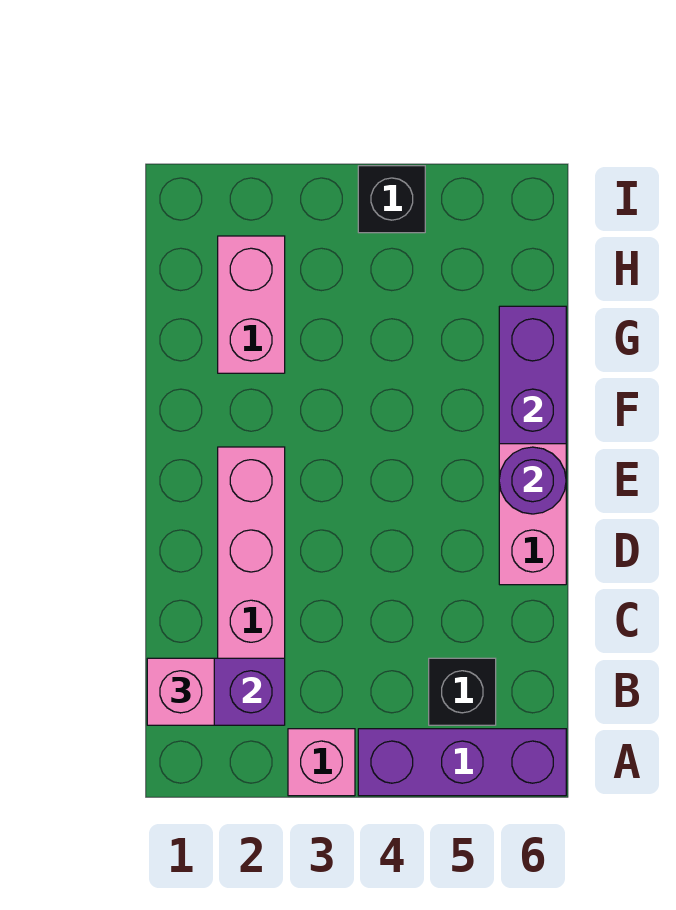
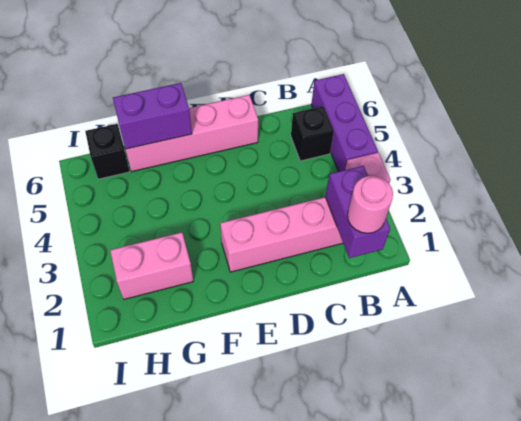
pink brick B1 level 3 -> pink round brick B1 level 3
purple round brick E6 level 2 -> none
black brick I4 level 1 -> black brick H6 level 1

